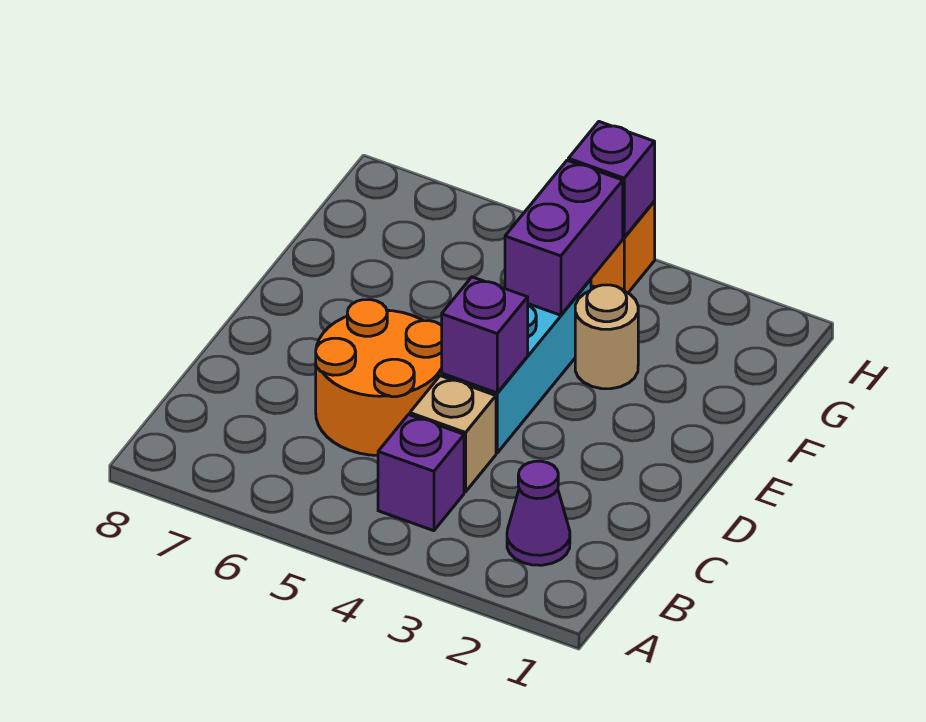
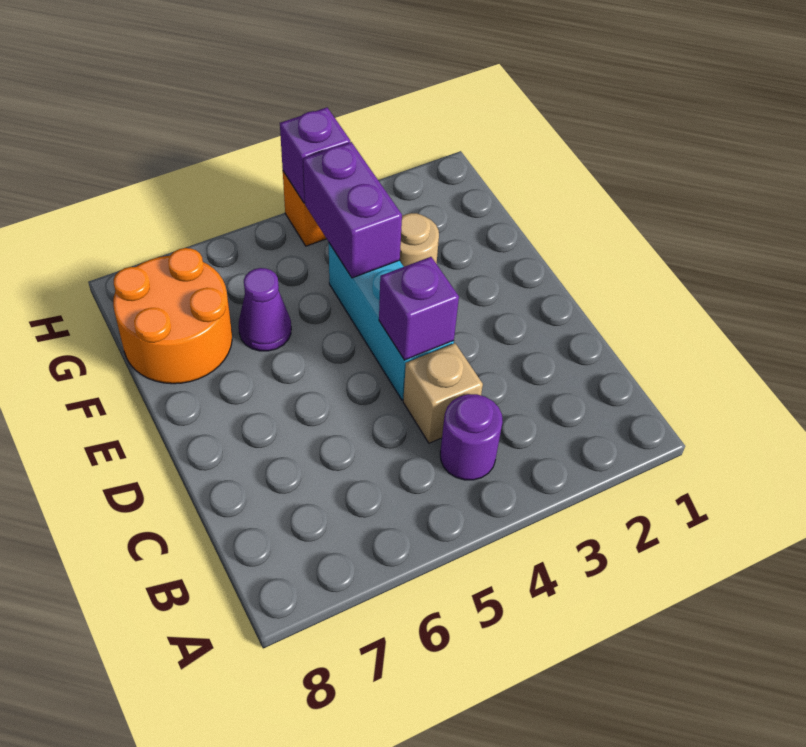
purple cone B2 level 1 -> purple cone F6 level 1
purple brick B4 level 1 -> purple round brick B4 level 1
orange round brick C5:D6 level 1 -> orange round brick F7:G8 level 1

